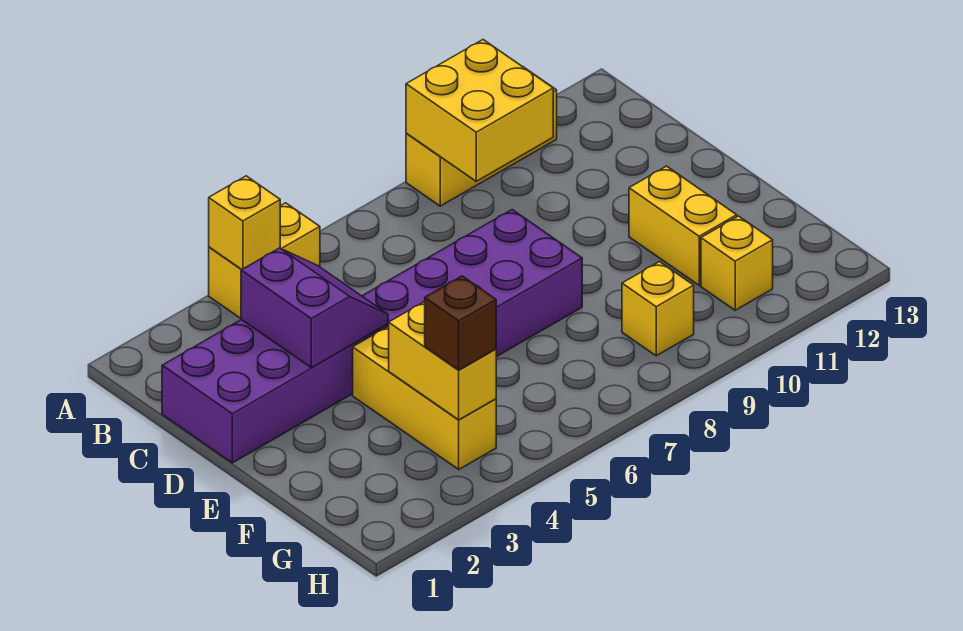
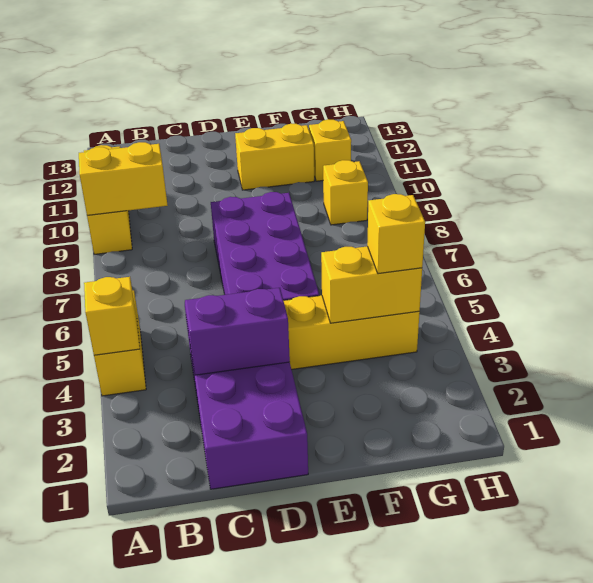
yellow brick A9:B10 level 2 -> yellow brick A9:B9 level 2
brown brick G4 level 3 -> yellow brick G4 level 3

